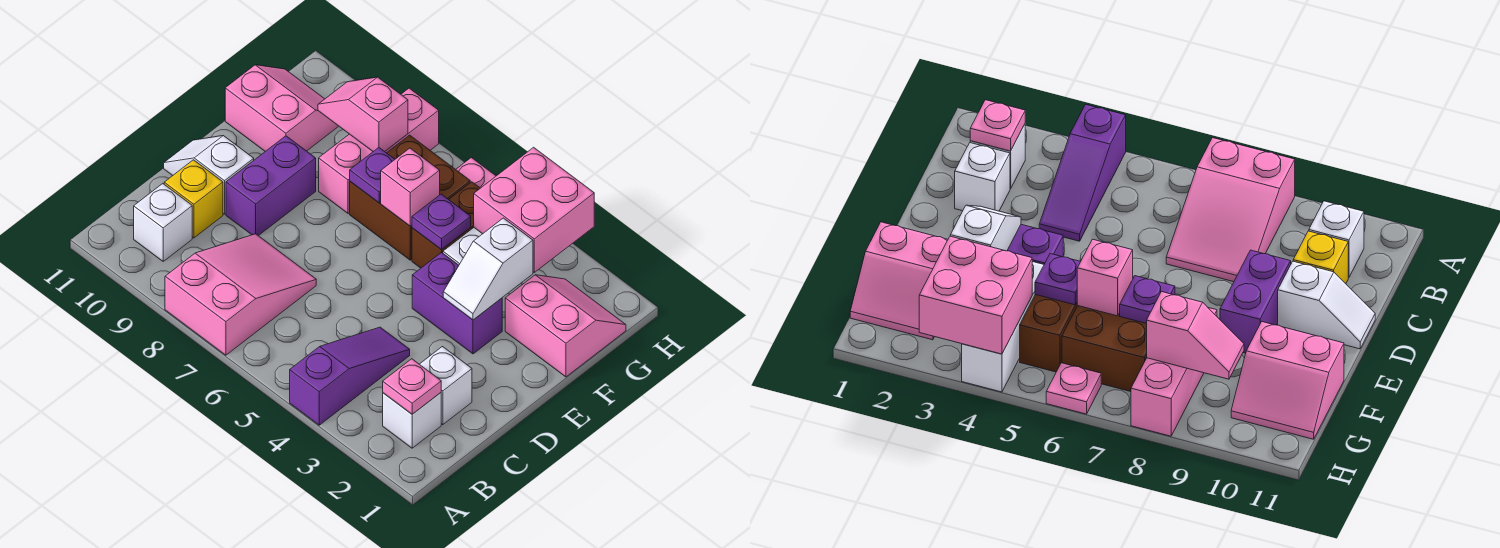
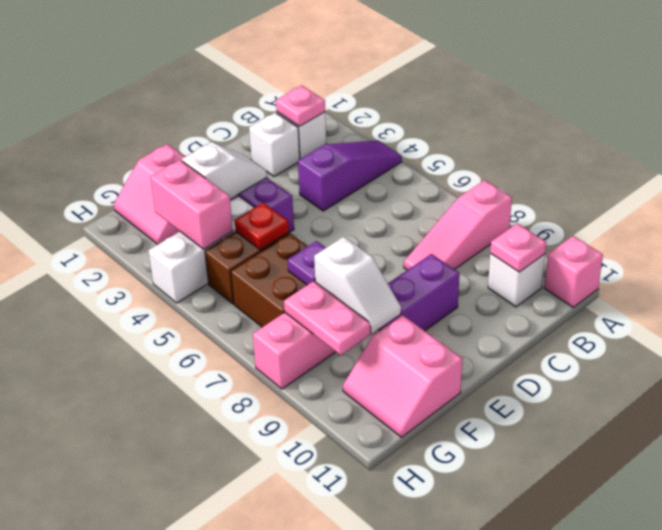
purple slope A4:C4 level 1 top A -> purple slope A4:C4 level 1 top C
pink slope A7:C8 level 1 top A -> pink slope A8:C8 level 1 top A
yellow brick C10 level 1 -> none
white slope D10:D11 level 1 top 10 -> white slope F8:F9 level 2 top 8
purple plate F5 level 2 -> red plate F5 level 2
pink brick F6 level 2 -> pink brick A11 level 1
pink brick G3:H4 level 2 -> pink brick G3:G4 level 2
pink slope G8:G9 level 2 top 8 -> pink plate G8:G9 level 2
pink plate H6 level 1 -> pink plate B10 level 2

